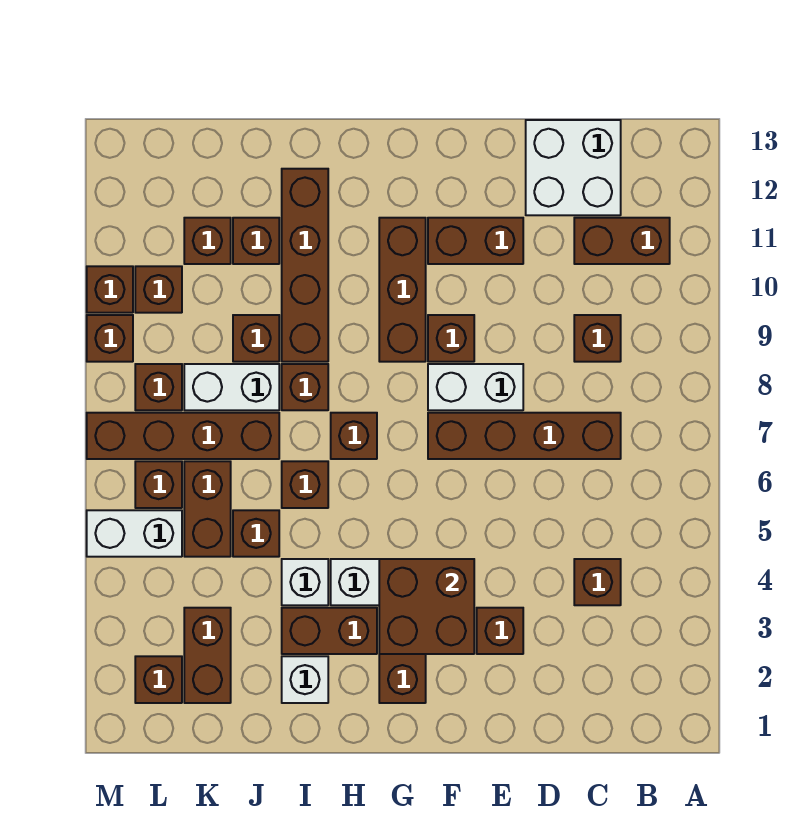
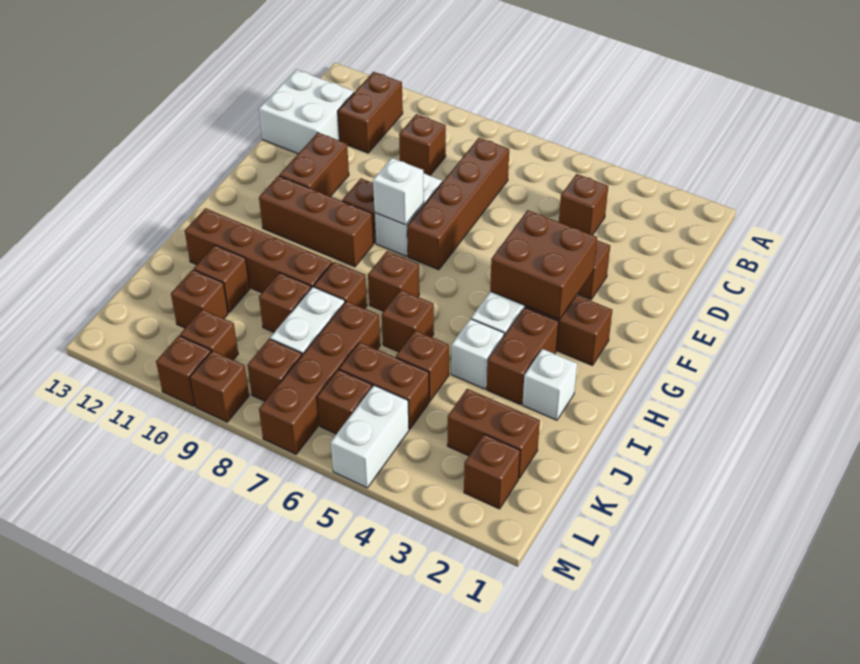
none -> white brick F8 level 2

